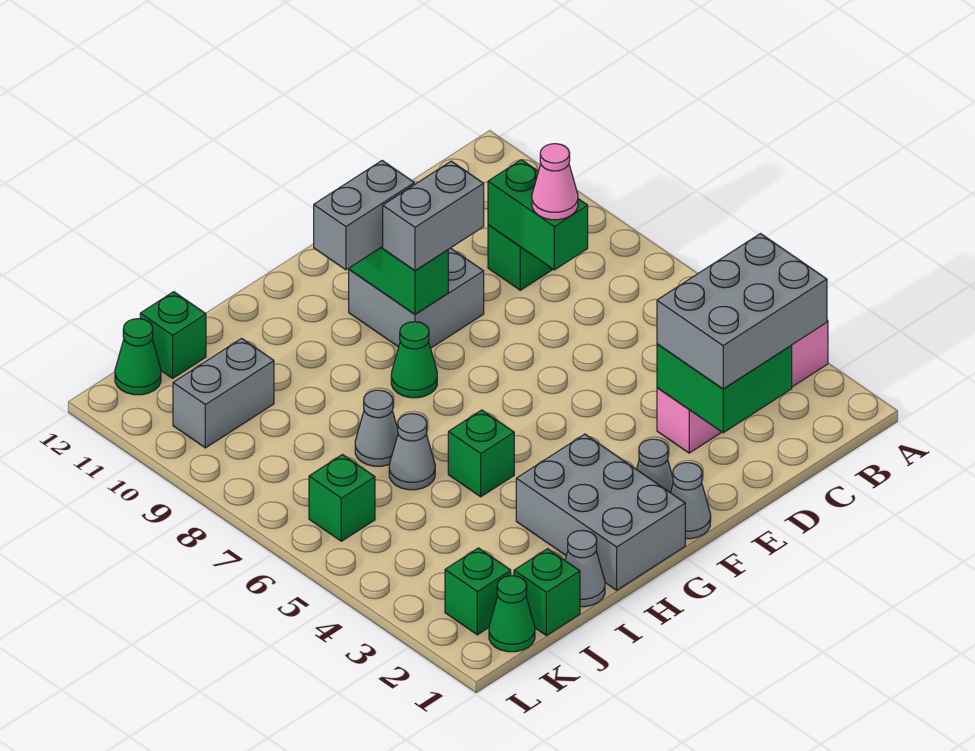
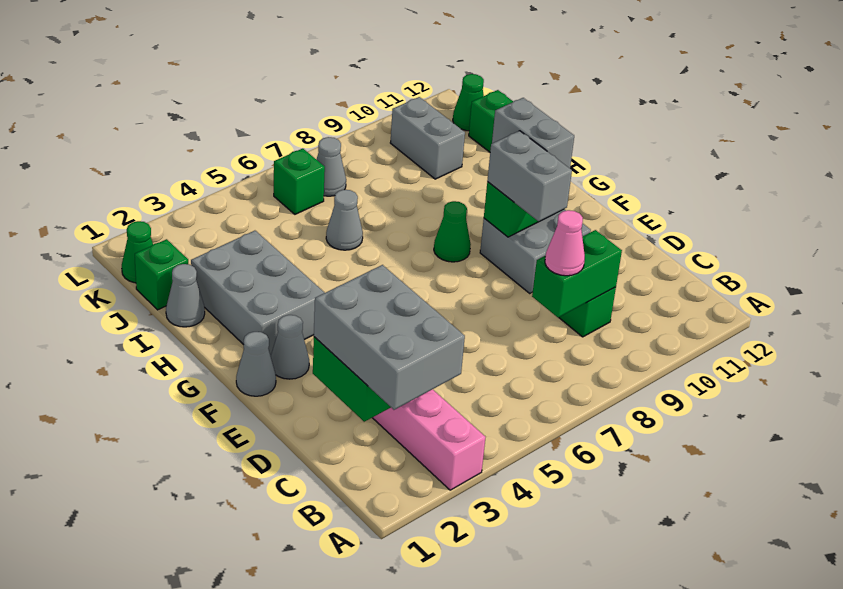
grey brick G1:H3 level 1 -> grey brick G2:I3 level 1
green brick H5 level 1 -> none
grey cone I7 level 1 -> grey cone K7 level 1
green brick K2 level 1 -> none

